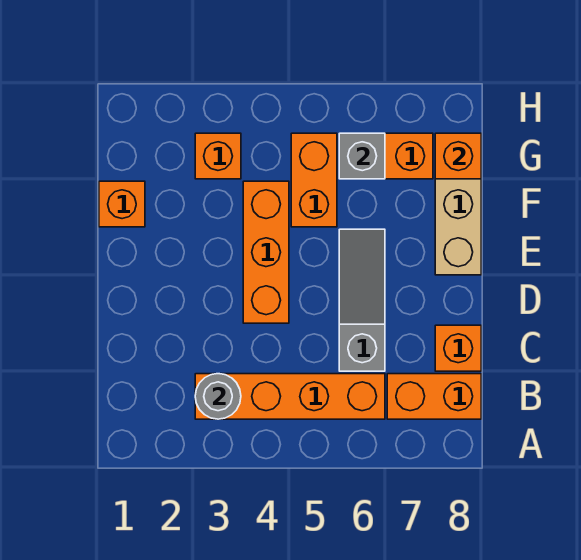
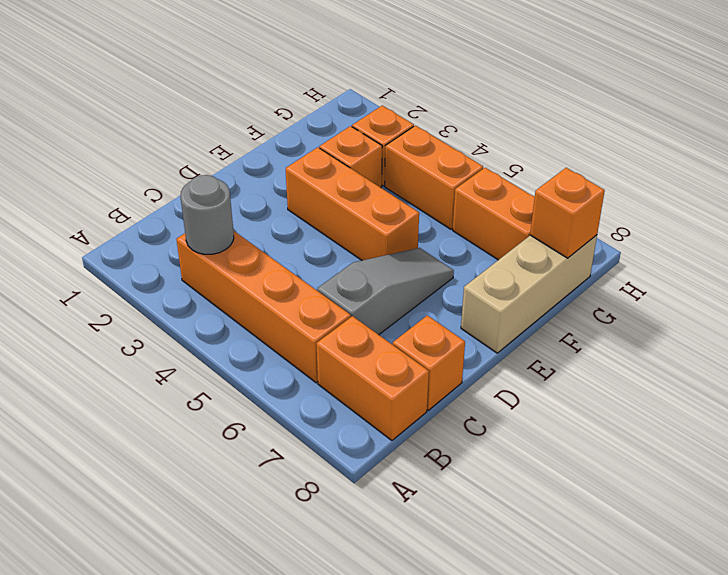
orange brick D4:F4 level 1 -> orange brick E3:E5 level 1
orange brick F1 level 1 -> orange brick F3 level 1
orange brick F5:G5 level 1 -> orange brick G4:G5 level 1
grey brick G6 level 2 -> none

